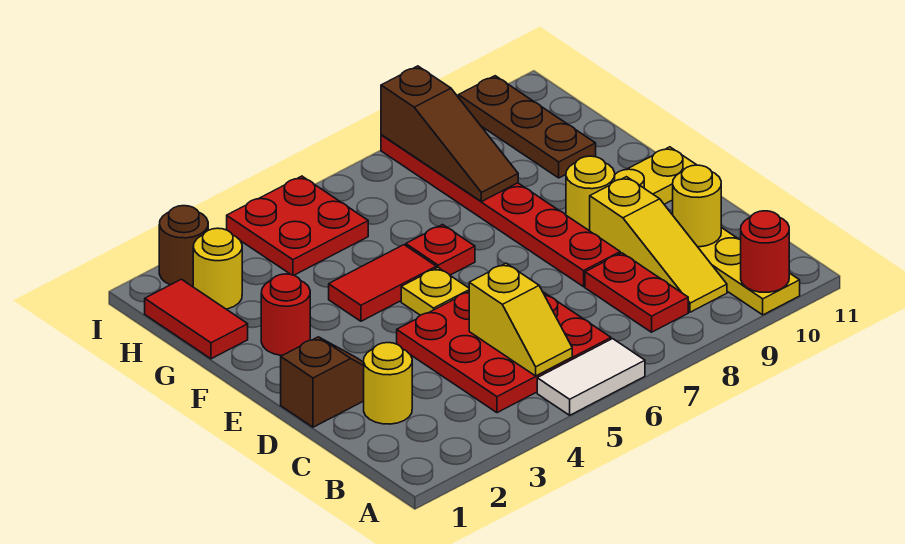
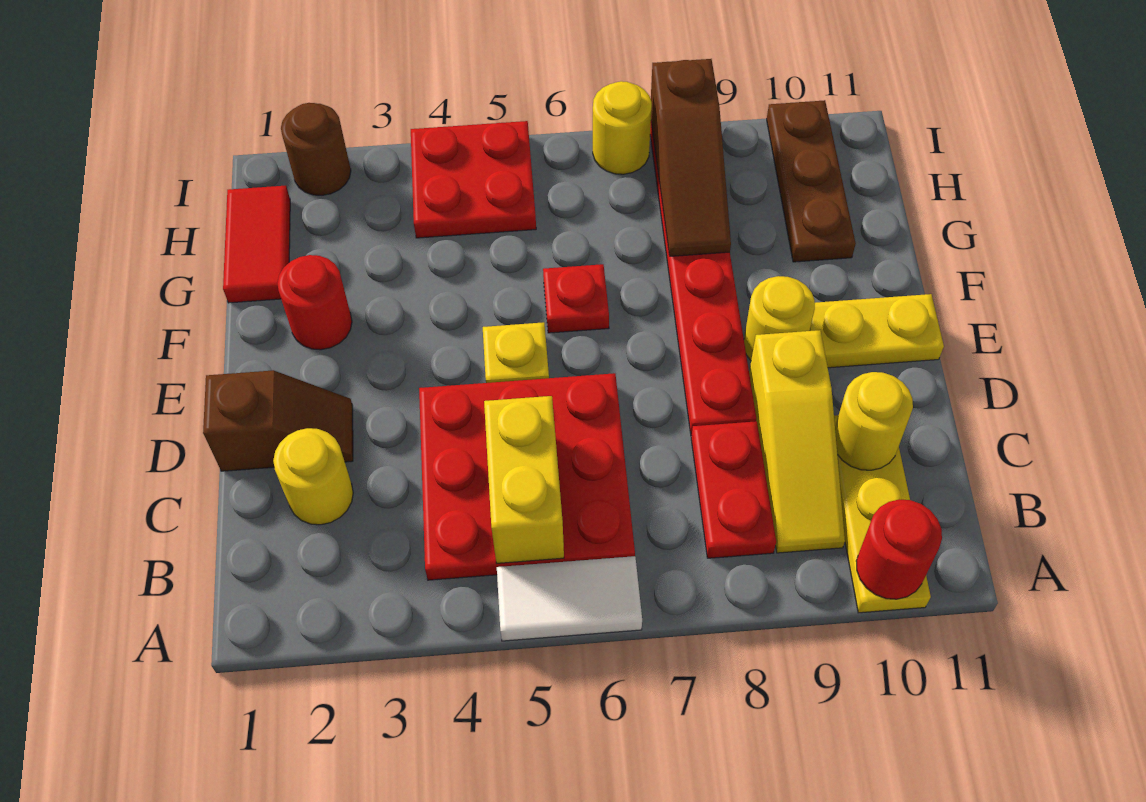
yellow slope B5:C5 level 2 top C -> yellow brick B5:C5 level 2
red tile F4:F5 level 1 -> none
yellow round brick H2 level 1 -> yellow round brick I7 level 1

